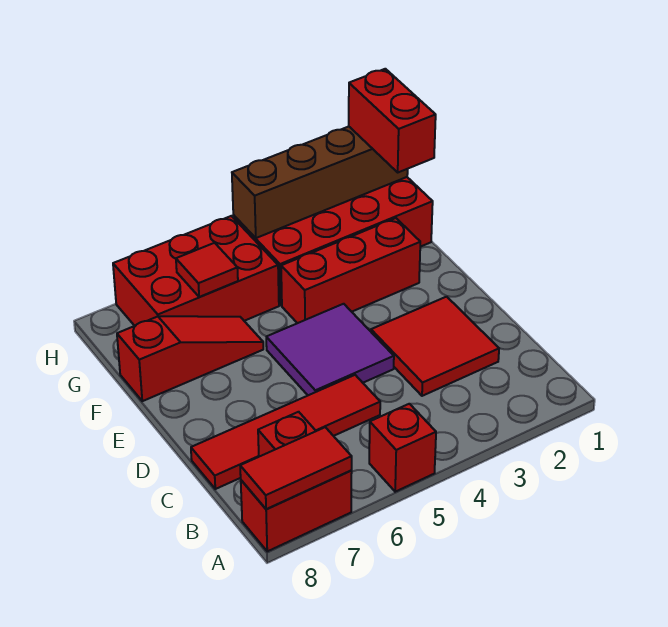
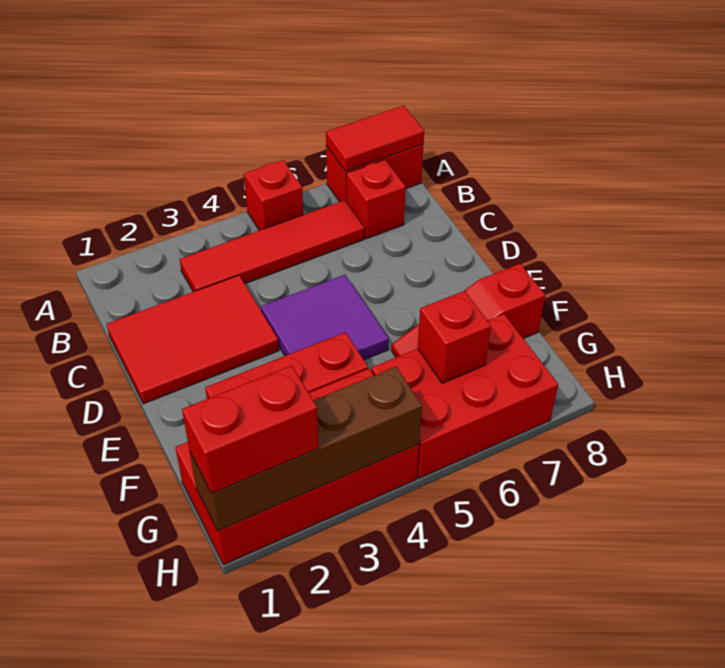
red tile C2:D3 level 1 -> red tile C1:D3 level 1
red tile C5:C8 level 1 -> red tile B3:B6 level 1
red brick G1:H1 level 3 -> red brick H1:H2 level 3
red tile G6 level 2 -> red brick G6 level 2

